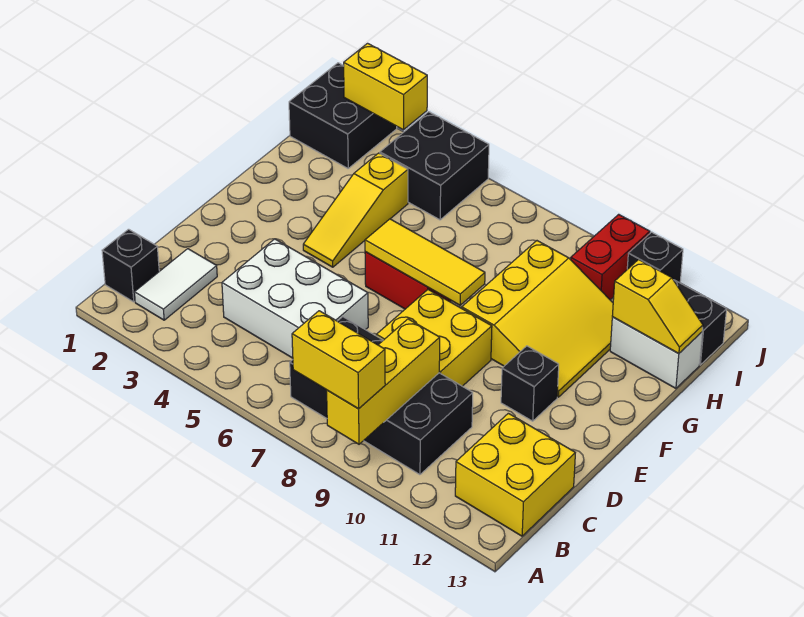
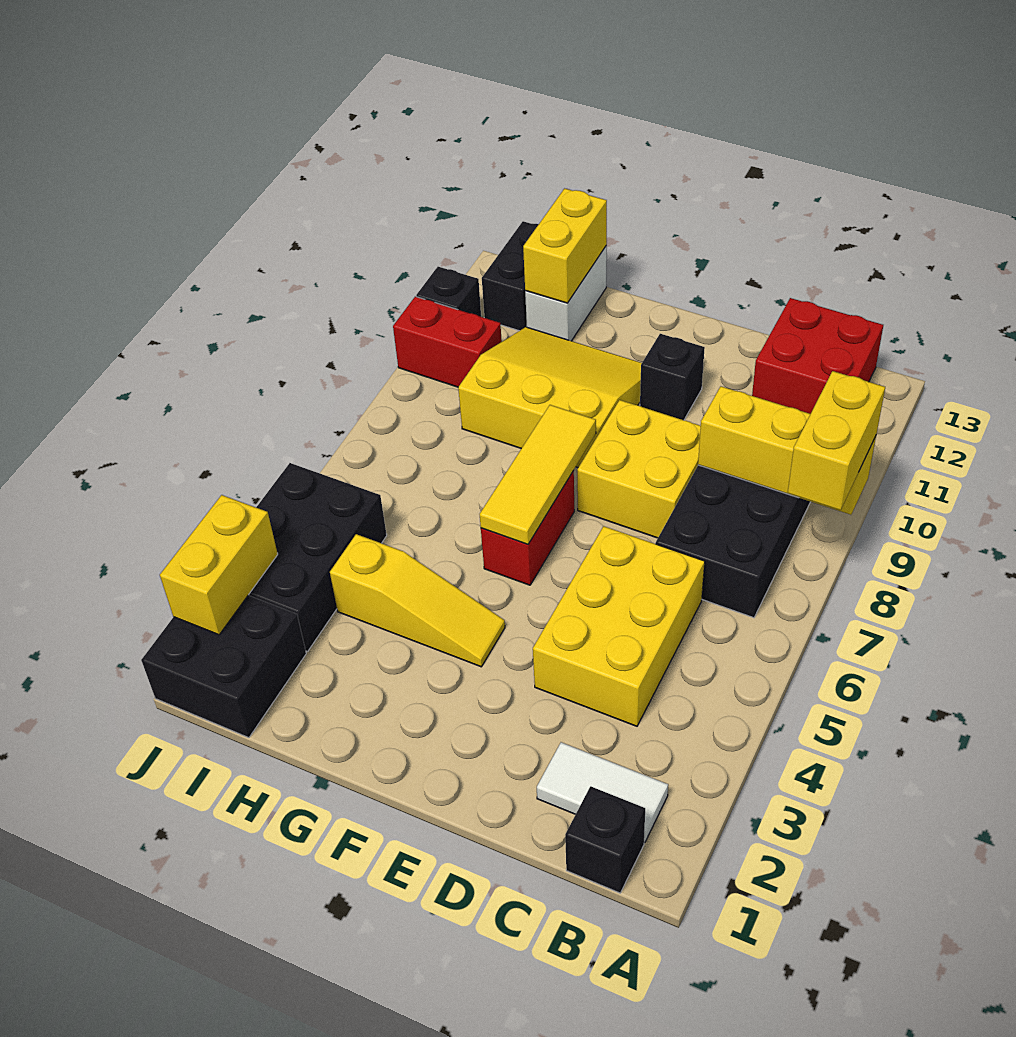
yellow brick B12:C13 level 1 -> red brick B12:C13 level 1
white brick C4:D6 level 1 -> yellow brick C4:D6 level 1
yellow slope H12:H13 level 2 top 12 -> yellow brick H12:H13 level 2
black brick I4:J5 level 1 -> black brick I3:J5 level 1

